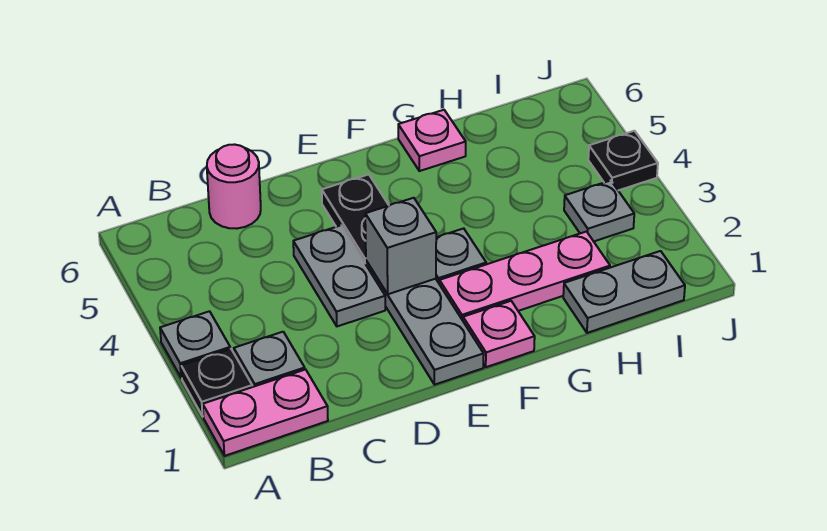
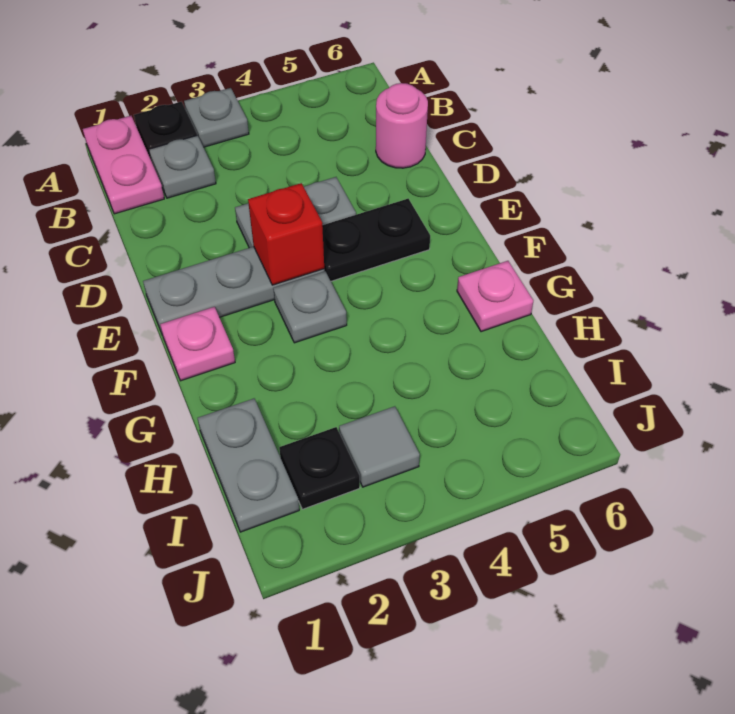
grey brick E3 level 2 -> red brick E3 level 2
pink plate F2:H2 level 1 -> none
grey plate I3 level 1 -> grey tile I3 level 1
black plate J4 level 1 -> black plate I2 level 1

